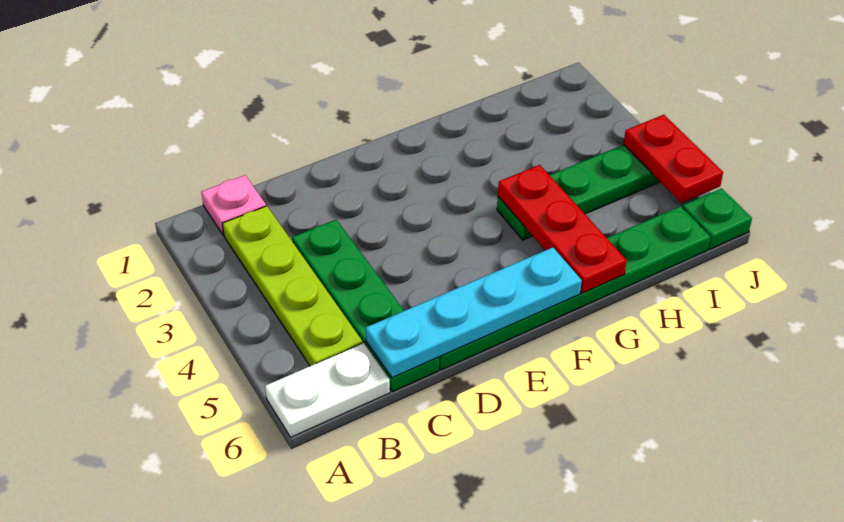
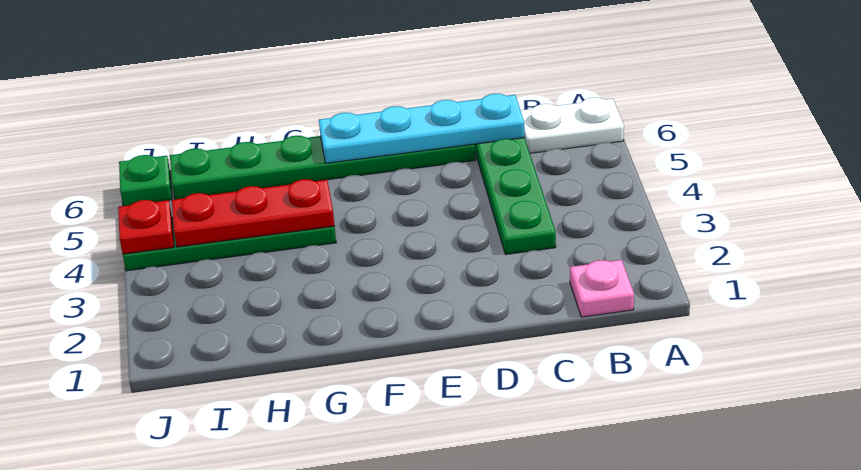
lime plate B2:B5 level 1 -> none
red plate G4:G6 level 2 -> red plate G4:I4 level 2
red plate J4:J5 level 2 -> red plate J4 level 2

